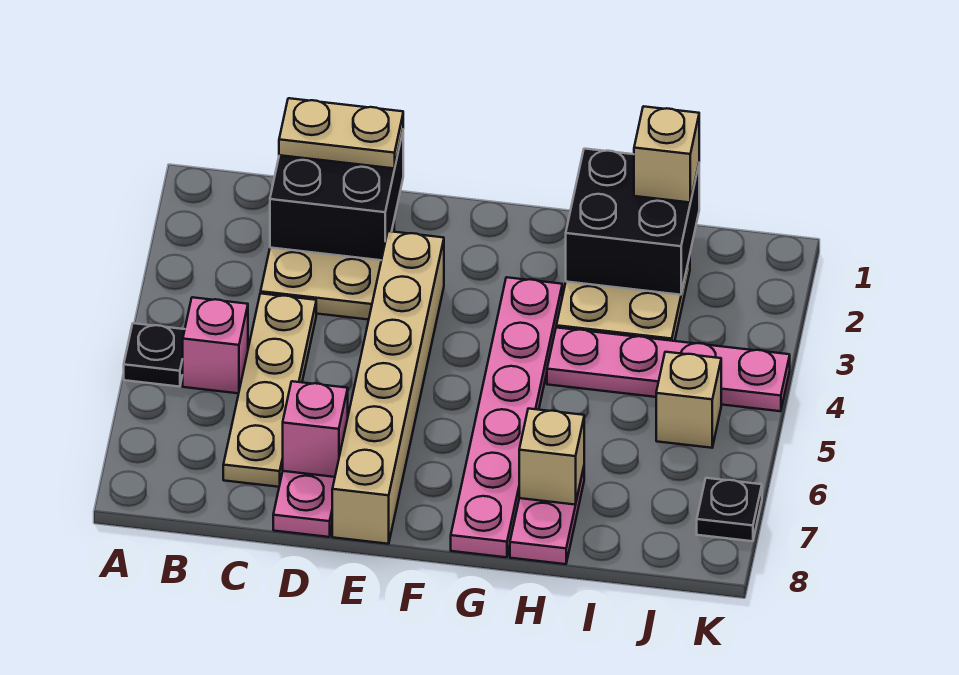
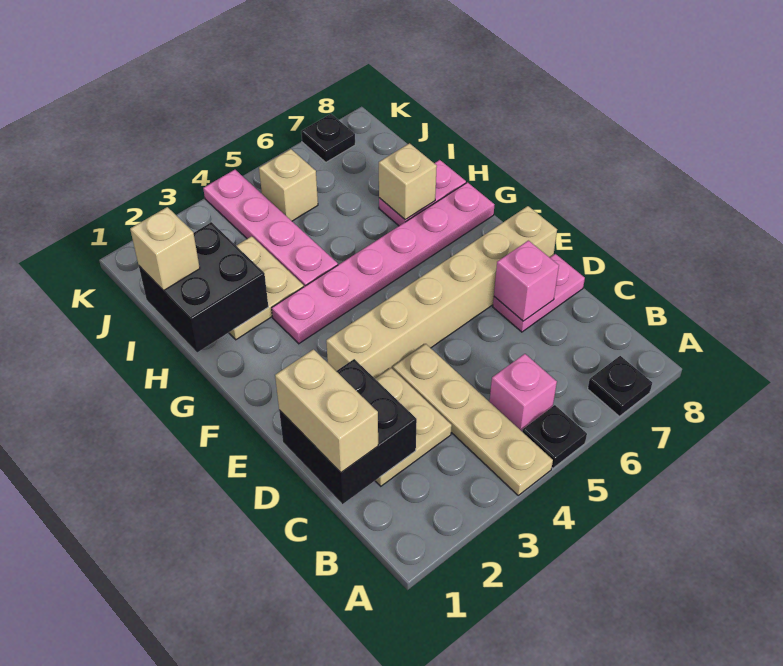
none -> black plate A7 level 1
tan plate C1:D1 level 3 -> tan brick C1:D1 level 3
tan plate C4:C7 level 1 -> tan plate A4:D4 level 1

